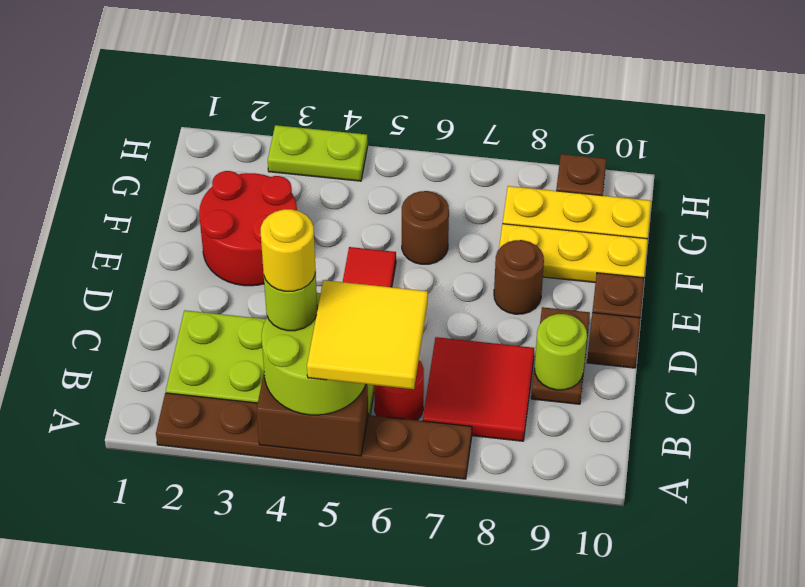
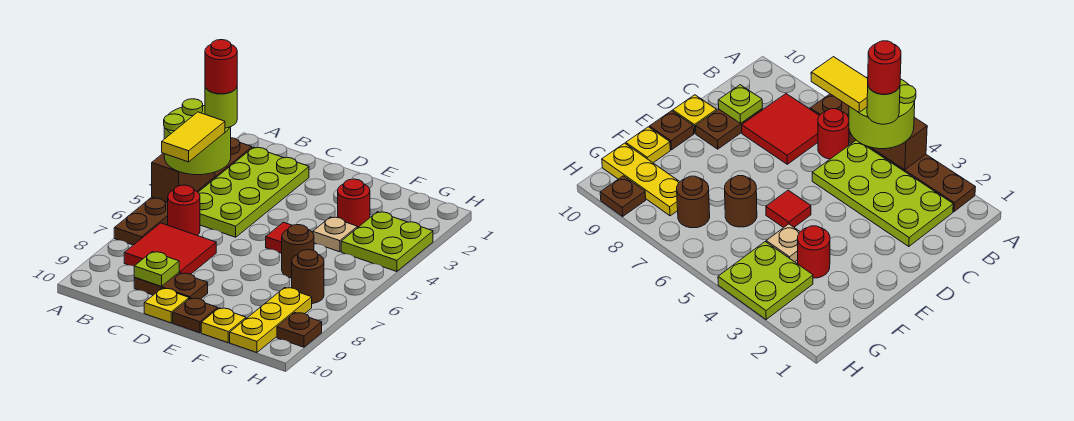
yellow tile A5:B6 level 4 -> yellow tile B5:B6 level 4
yellow round brick B4 level 5 -> red round brick B4 level 5
lime round brick C9 level 2 -> lime plate C9 level 2
brown plate D10 level 1 -> yellow plate D10 level 1
red round brick E2:F3 level 1 -> red round brick F3 level 1
brown round brick E8 level 1 -> brown round brick G7 level 1
none -> tan plate F4 level 1
yellow plate F8:F10 level 1 -> yellow plate F10 level 1
lime plate H3:H4 level 1 -> lime plate G3:H4 level 1

